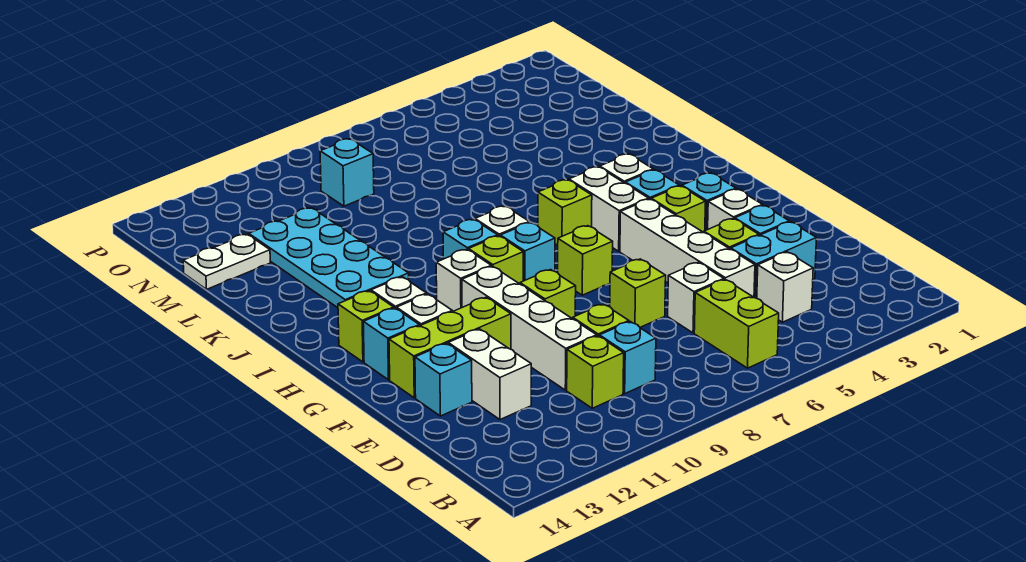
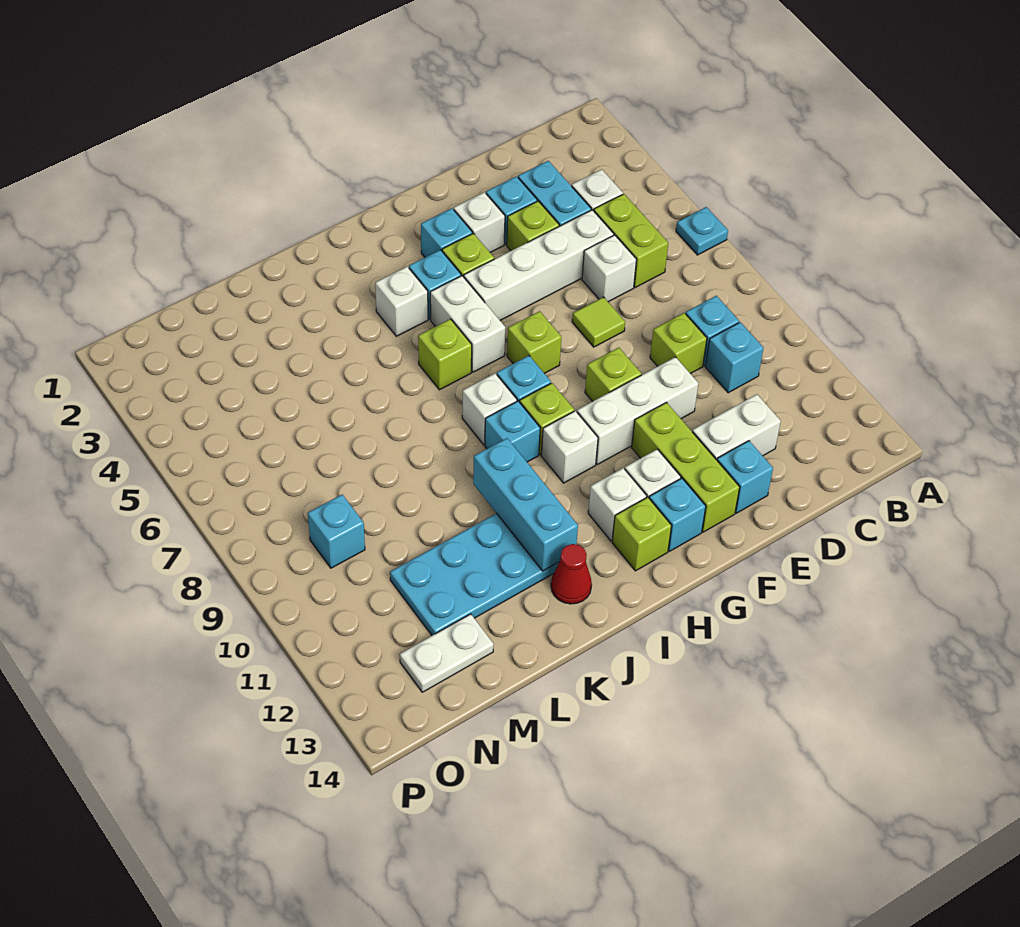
none -> cyan plate A6 level 1
lime brick B6:C6 level 1 -> lime brick C5:C6 level 1
lime brick C10 level 1 -> cyan brick C10 level 1
white brick D10:G10 level 1 -> white brick E10:G10 level 1
lime brick E7 level 1 -> lime tile E7 level 1
white brick H5:I5 level 1 -> white brick H5:H6 level 1
none -> cyan brick J10:J12 level 2
none -> red cone J13 level 1
white plate M13:M14 level 1 -> white plate M13:N13 level 1

